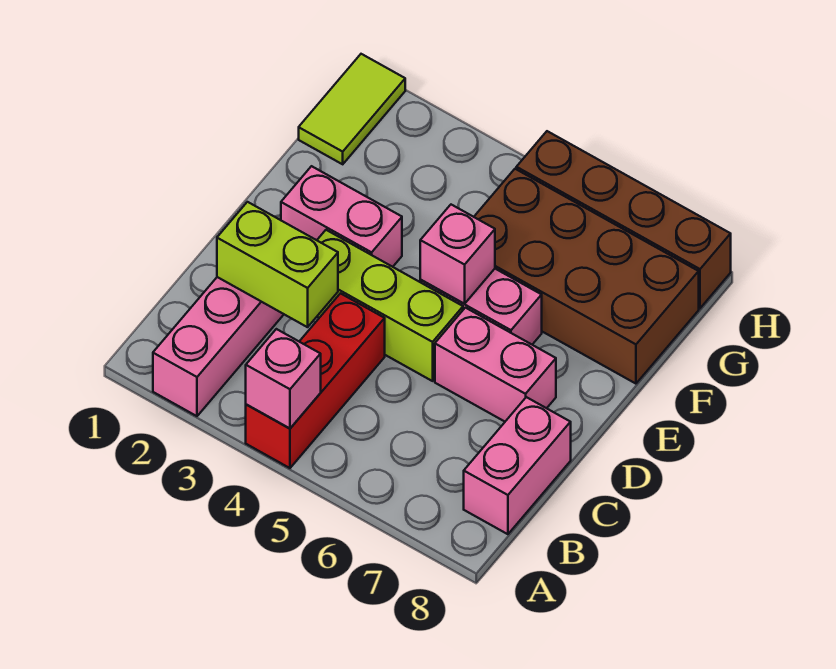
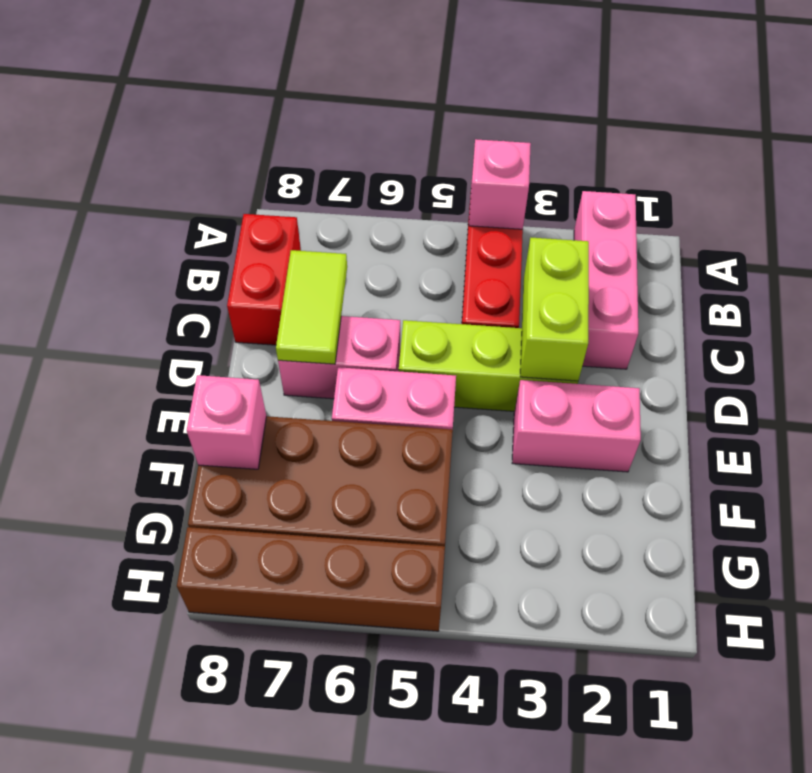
pink brick B8:C8 level 1 -> red brick B8:C8 level 1
lime brick C2:C3 level 2 -> lime brick C3:D3 level 2
pink brick E5 level 2 -> pink brick F8 level 2
lime tile G1:H1 level 1 -> lime tile C7:D7 level 2

